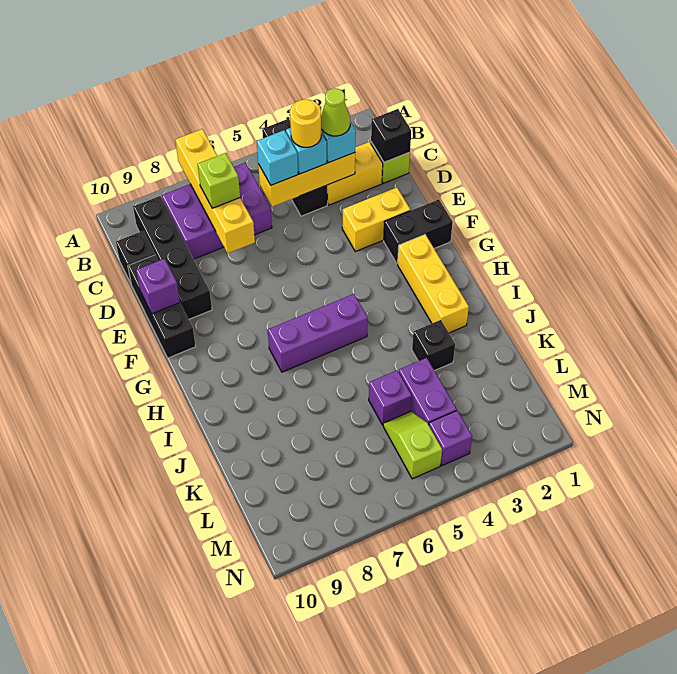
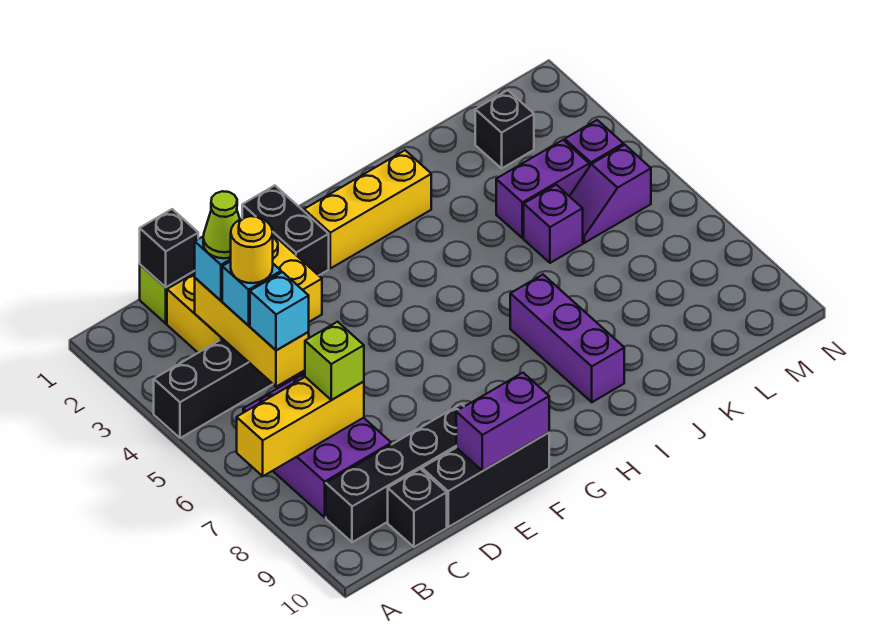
yellow brick A7:D7 level 2 -> yellow brick A7:C7 level 2
purple brick E10 level 2 -> purple brick E10:F10 level 2
purple brick H5:H7 level 1 -> purple brick I7:I9 level 1
black brick J3 level 1 -> black brick L2 level 1
lime slope L5:M5 level 1 top M -> purple slope L5:M5 level 1 top M

